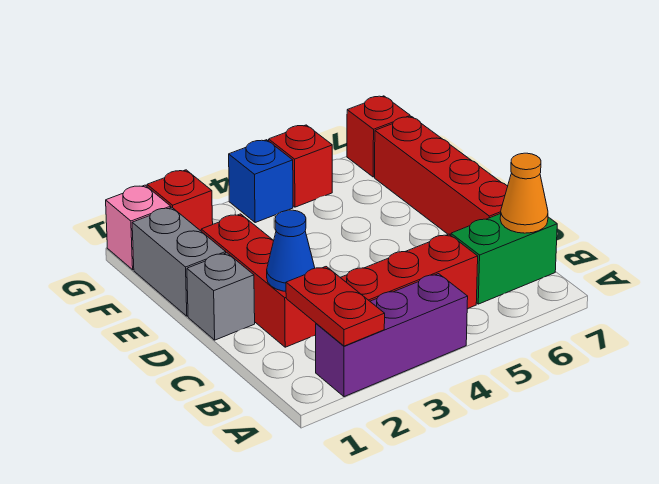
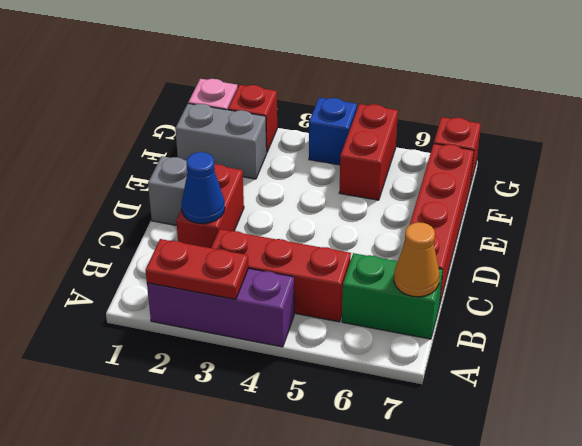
red plate A2:B2 level 2 -> red plate A2:A3 level 2
red brick C2:E2 level 1 -> red brick C2:D2 level 1
grey brick E1:F1 level 1 -> grey brick F1:F2 level 1
red brick G5 level 1 -> red brick F5:G5 level 1

